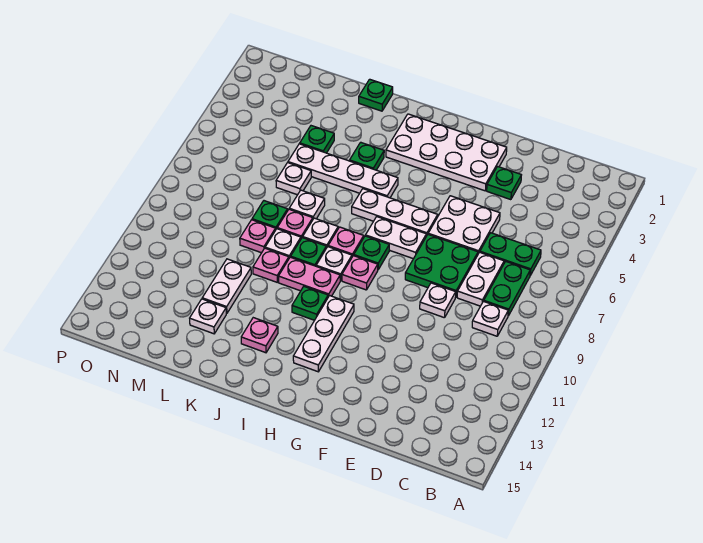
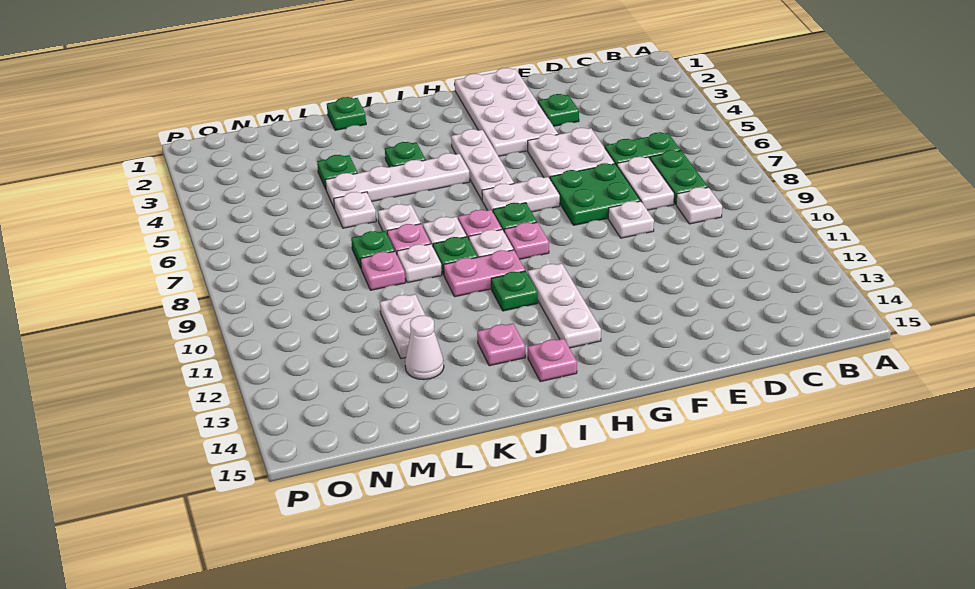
white plate F2:I3 level 1 -> white plate F1:G4 level 1
white plate G6:I6 level 1 -> white plate H4:H6 level 1
pink plate K10 level 1 -> pink plate I14 level 1
white plate L13 level 1 -> white cone L13 level 1

